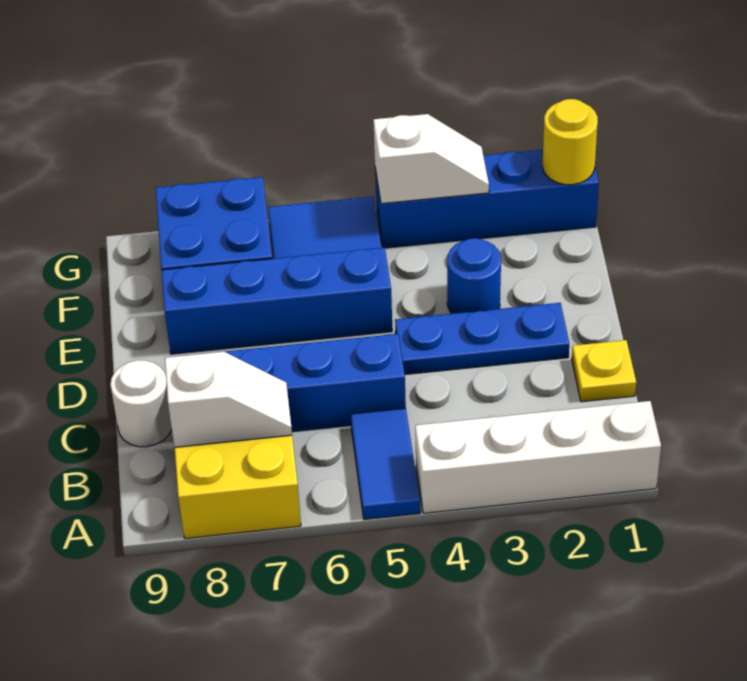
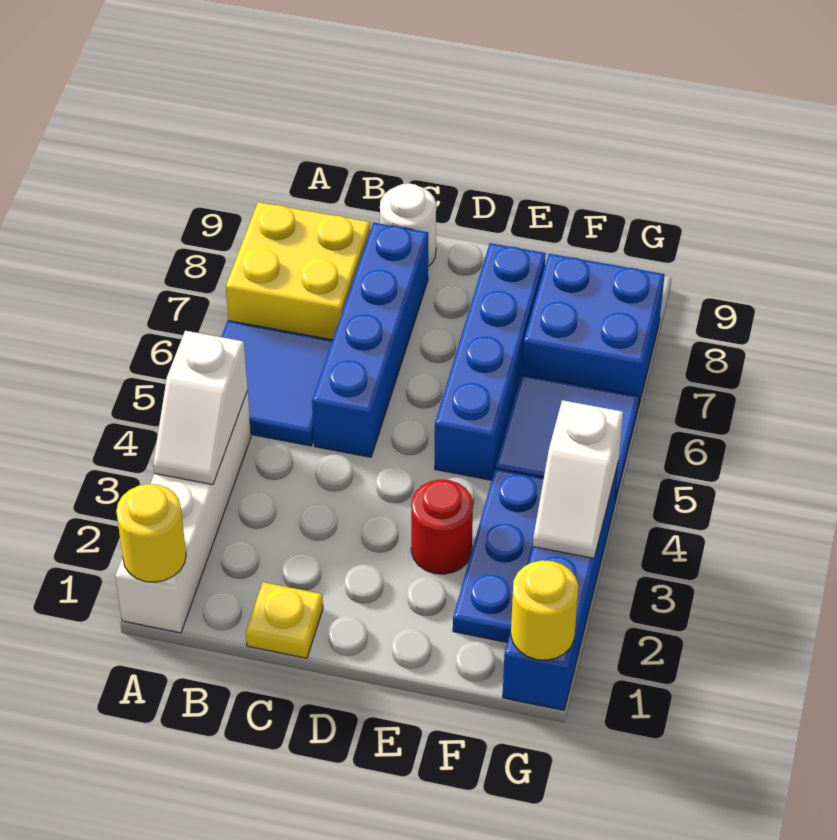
none -> yellow round brick A1 level 2
blue tile A5:B5 level 1 -> blue tile A5:B6 level 1
white slope B7:B8 level 2 top 8 -> white slope A3:A4 level 2 top 4
blue plate D2:D4 level 1 -> blue plate F2:F4 level 1
blue round brick E3 level 1 -> red round brick E3 level 1

